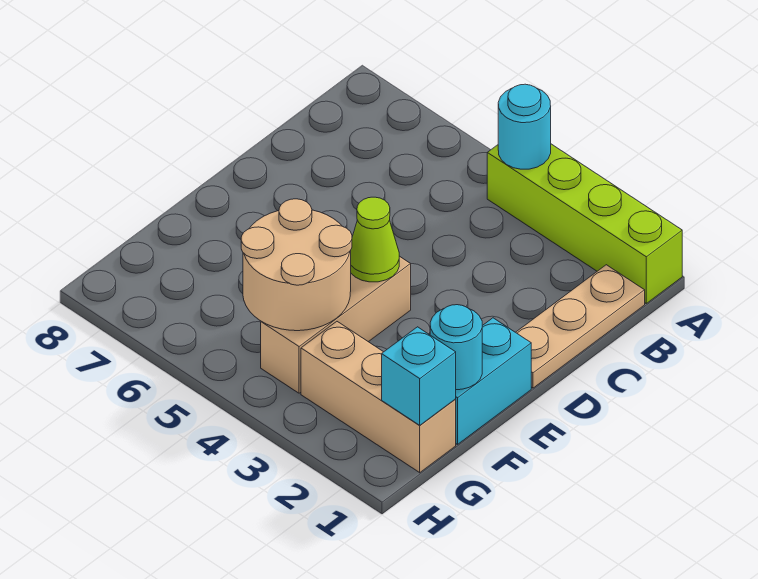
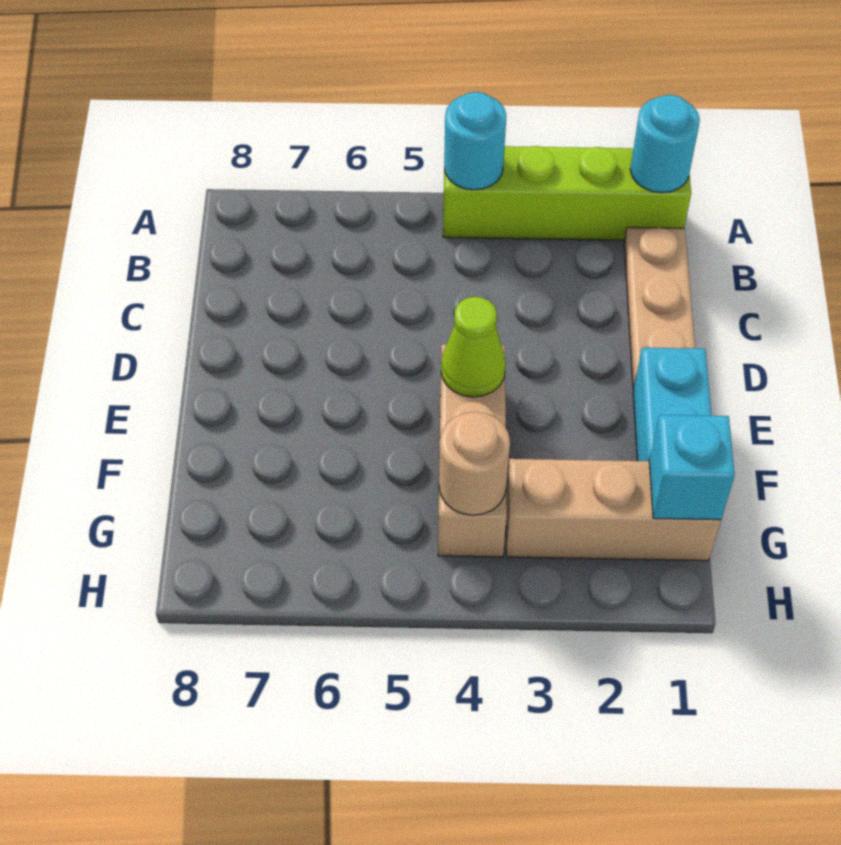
cyan round brick F1 level 2 -> cyan round brick A1 level 2
tan round brick F4:G5 level 2 -> tan round brick G4 level 2

